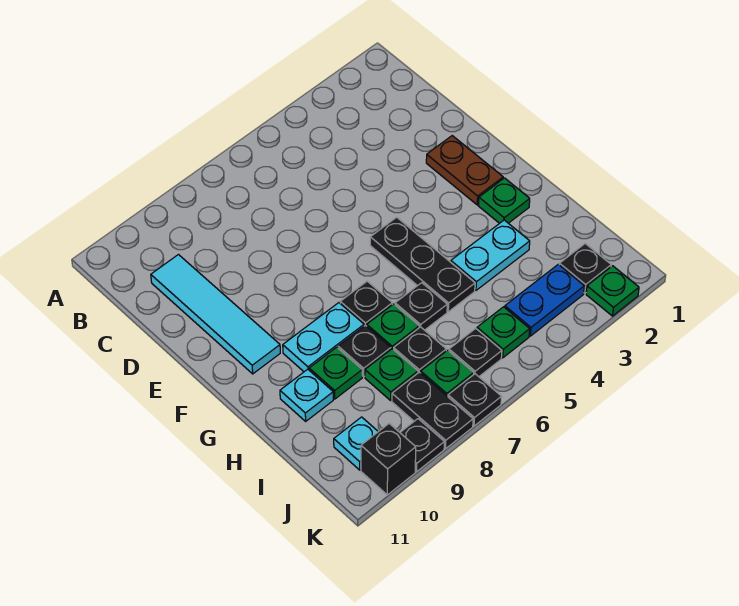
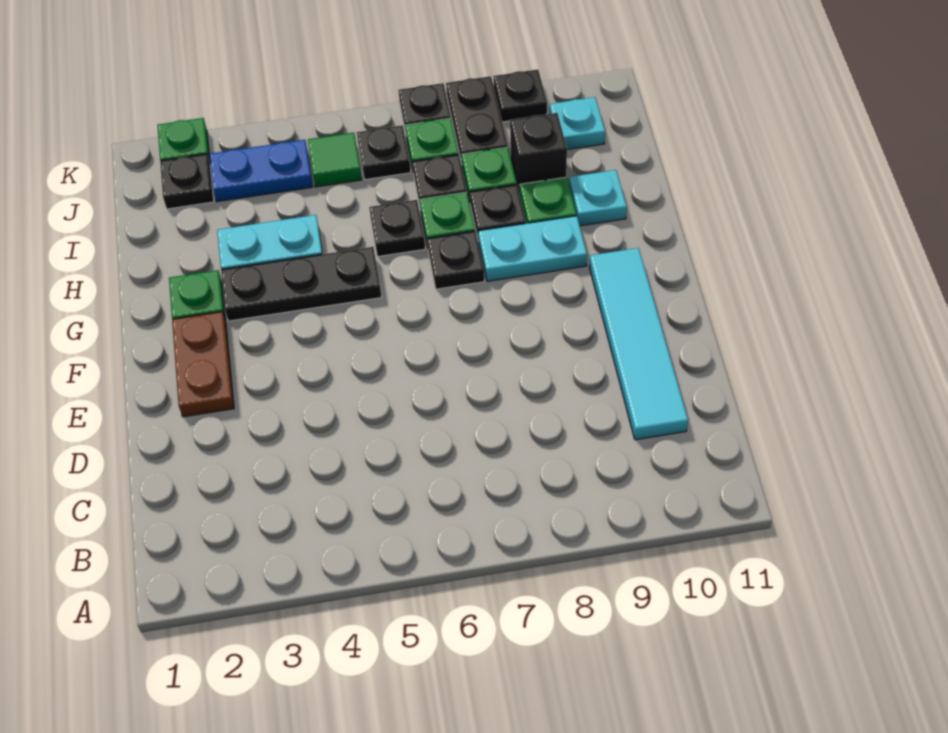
black plate F5:H5 level 1 -> black plate G3:G5 level 1
green plate J5 level 1 -> green tile J5 level 1
black brick K10 level 1 -> black brick I9 level 1

